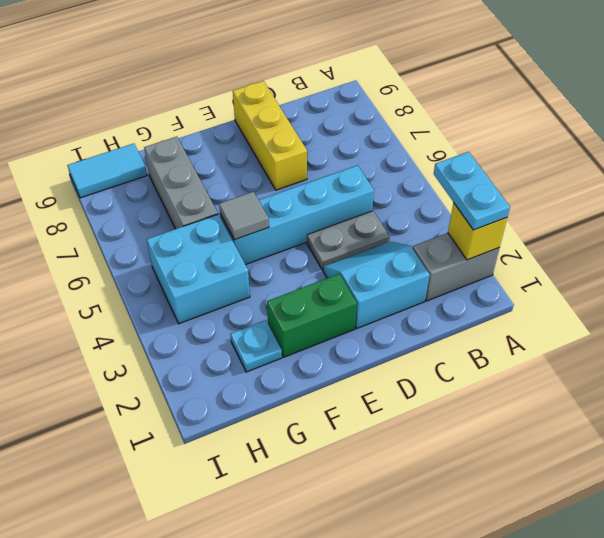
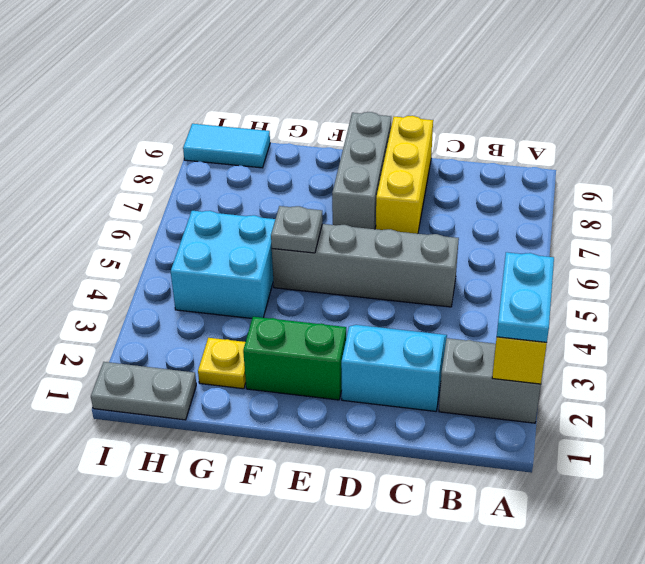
grey plate C4:D4 level 1 -> grey plate H1:I1 level 1
cyan brick C5:F5 level 1 -> grey brick C5:F5 level 1
grey tile F5 level 2 -> grey plate F5 level 2
cyan plate G2 level 1 -> yellow plate G2 level 1
grey brick G6:G8 level 1 -> grey brick E7:E9 level 1

